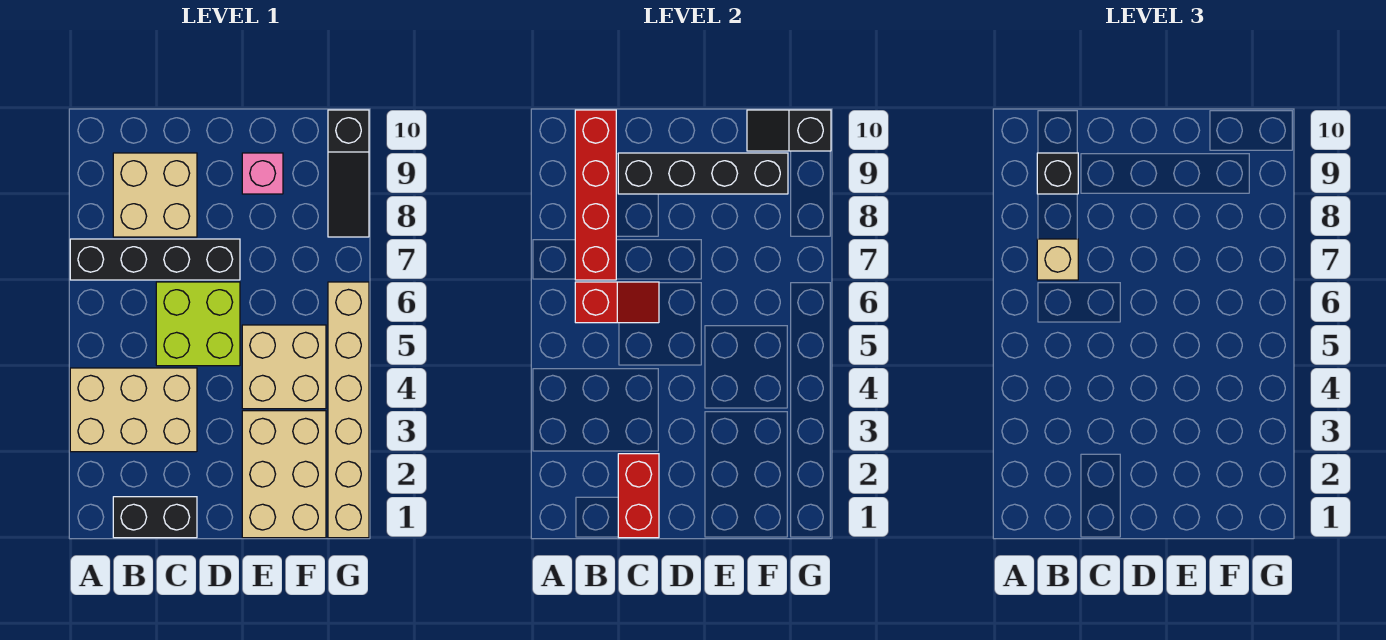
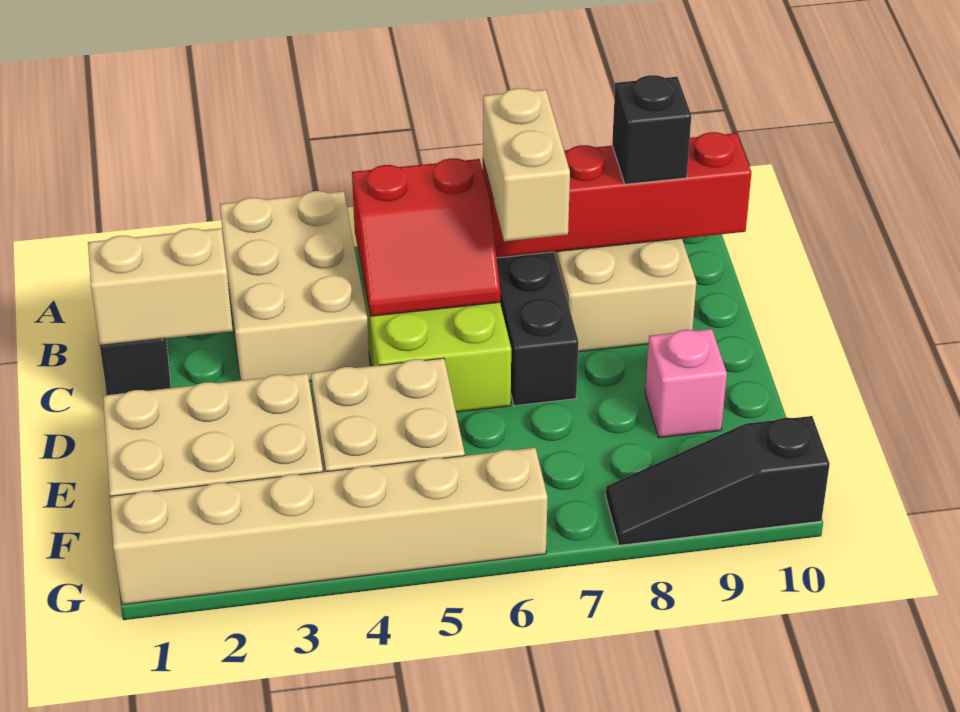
red slope B6:C6 level 2 top B -> red slope B5:C6 level 2 top B
tan brick B7 level 3 -> tan brick B7:C7 level 3
red brick C1:C2 level 2 -> tan brick C1:C2 level 2
black brick C9:F9 level 2 -> none
black slope F10:G10 level 2 top G -> none

